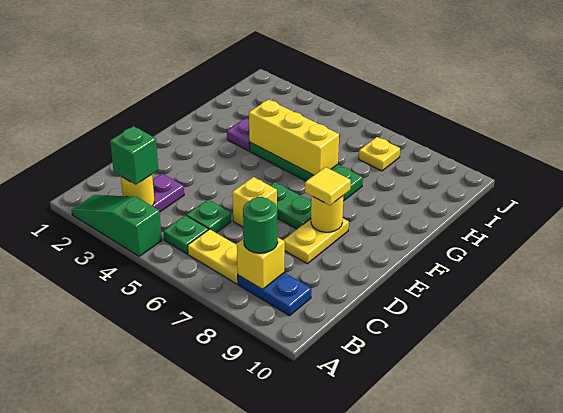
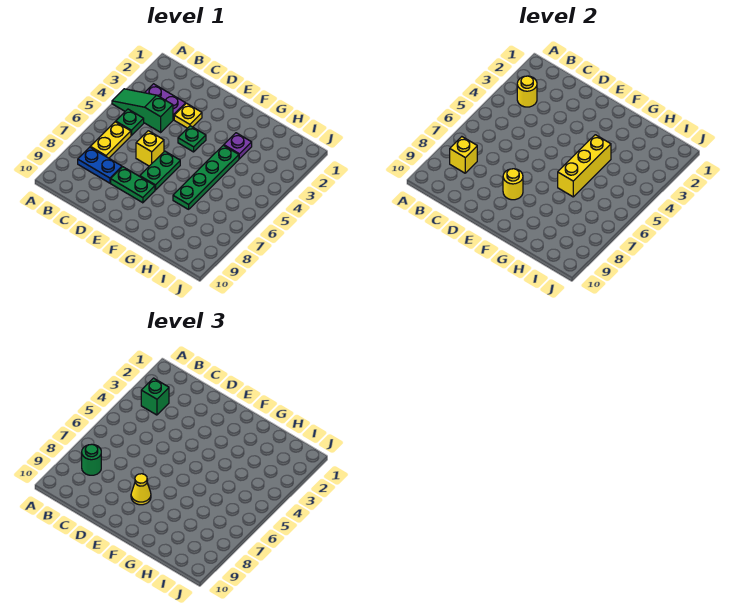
green slope A2:A4 level 1 top 4 -> green slope A4:C4 level 1 top C
blue plate B8:B9 level 1 -> blue plate B8:C8 level 1
green plate C5 level 1 -> green plate E4 level 1
yellow plate D8:E8 level 1 -> green plate D8:E8 level 1
yellow tile E8 level 3 -> yellow cone E8 level 3
yellow plate I7 level 1 -> yellow plate D3 level 1

